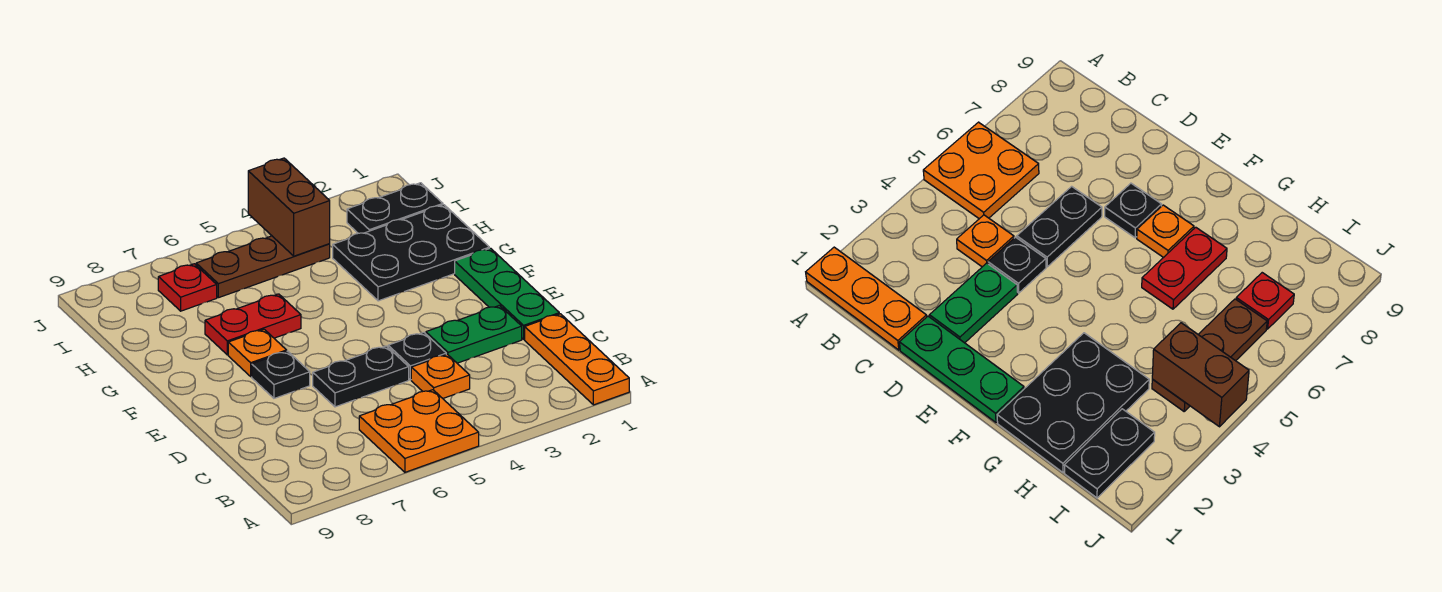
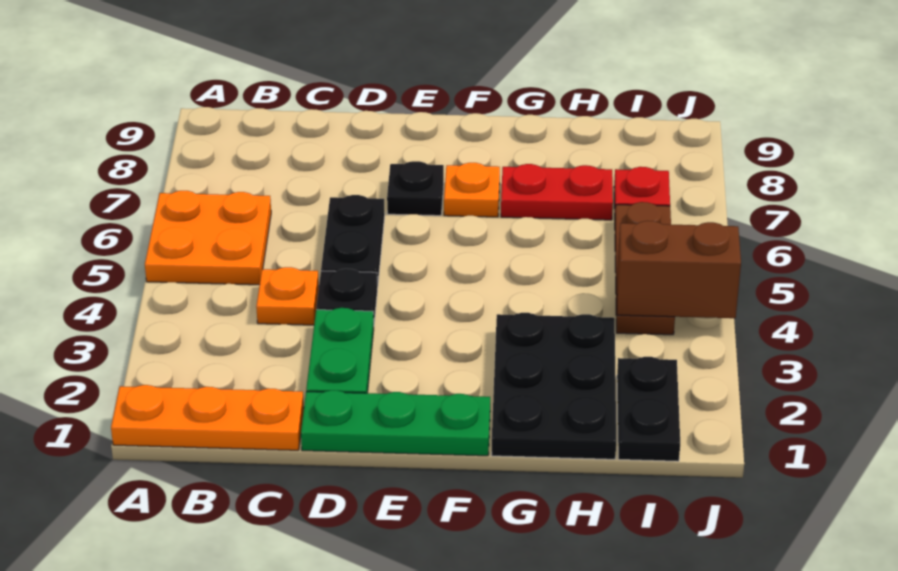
red plate G6:G7 level 1 -> red plate G7:H7 level 1

